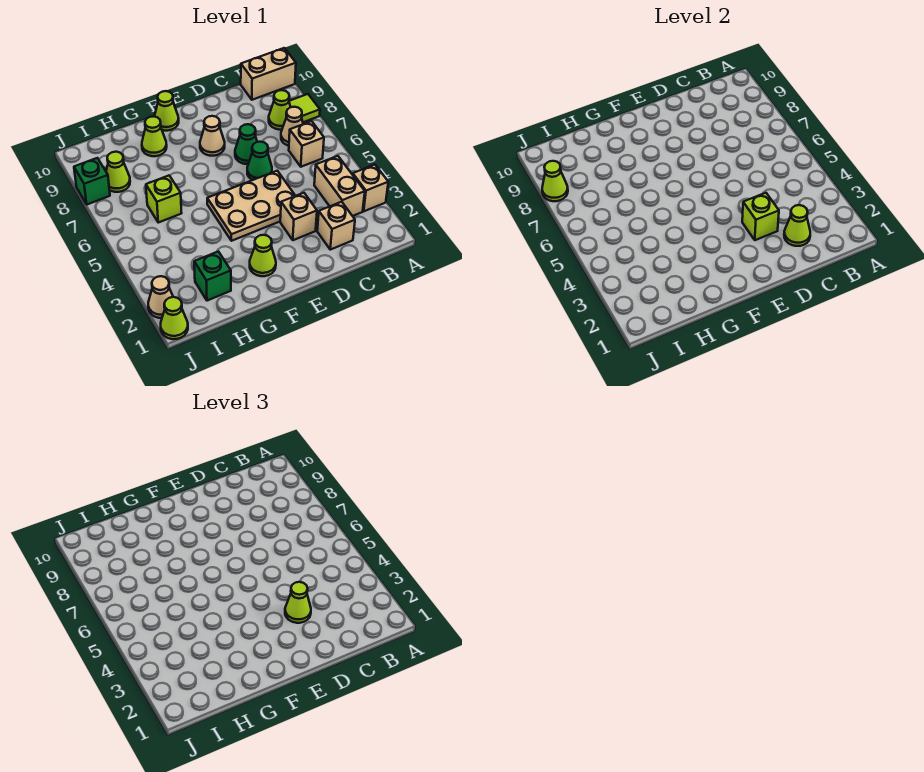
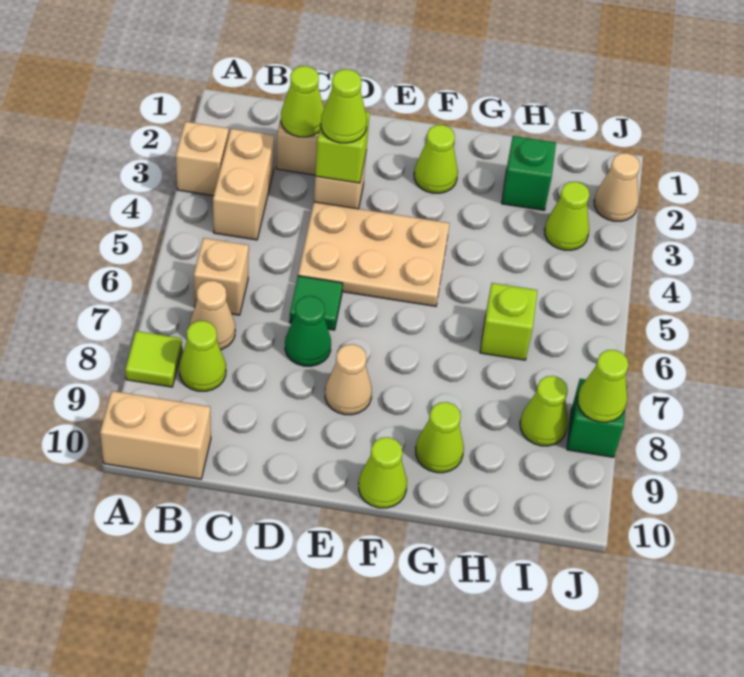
green cone D6 level 1 -> green tile D6 level 1
lime cone J1 level 1 -> lime cone I3 level 1

